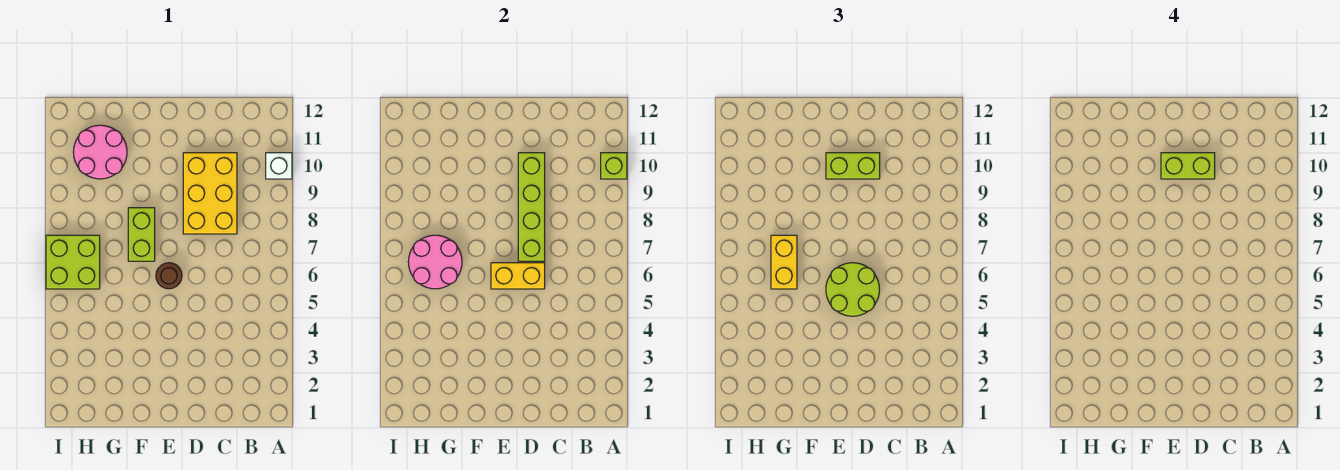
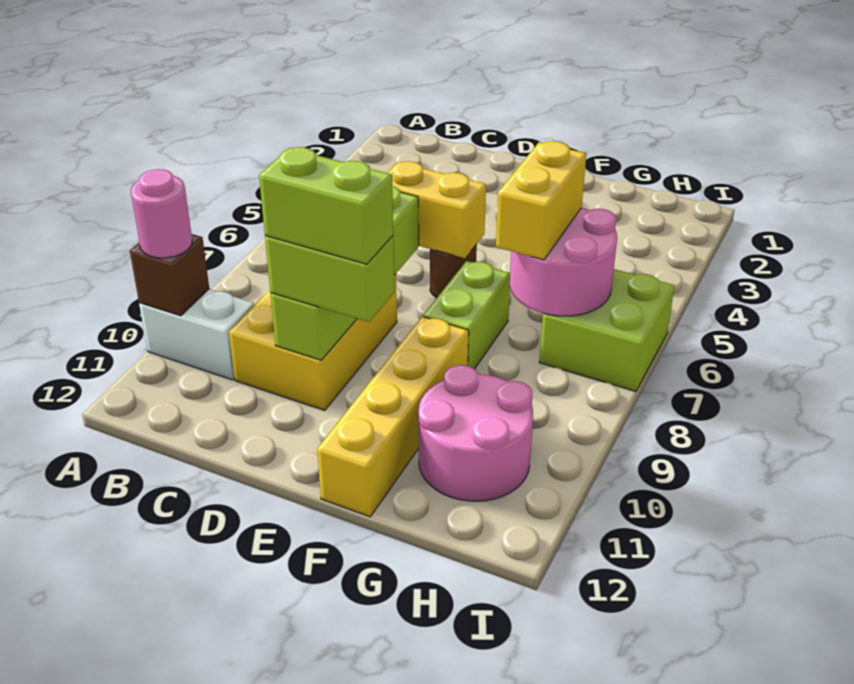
white brick A10 level 1 -> white brick A10:B10 level 1
lime brick A10 level 2 -> brown brick A10 level 2
none -> pink round brick A10 level 3
lime round brick D5:E6 level 3 -> none
none -> yellow brick F9:F12 level 1

